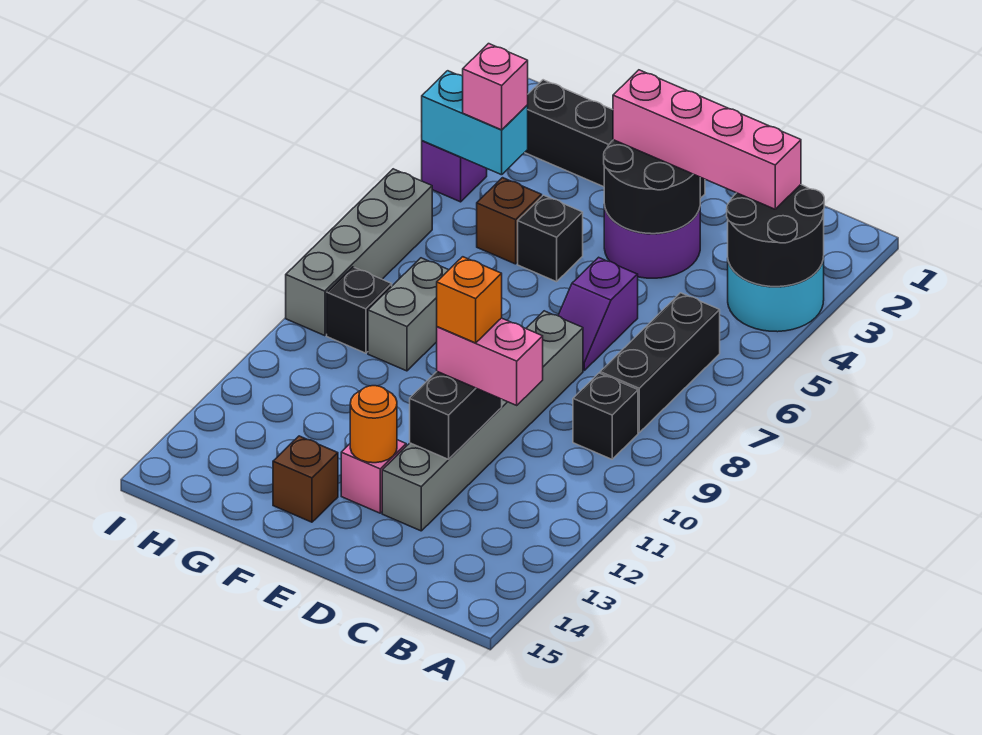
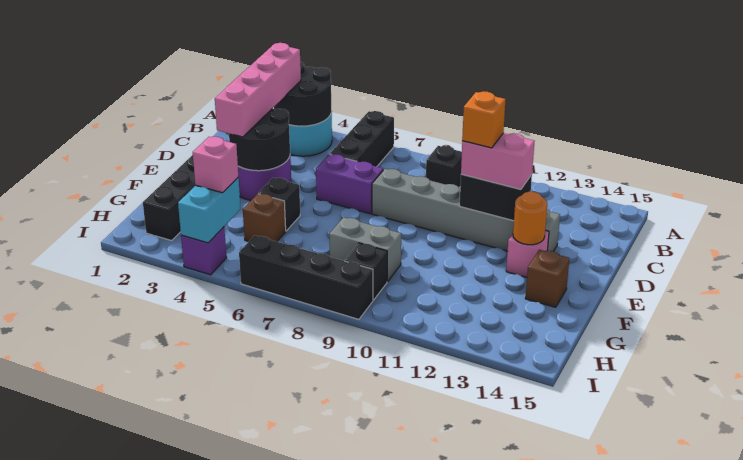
black brick B6:B8 level 1 -> black brick A6:C6 level 1
pink brick C11:D11 level 3 -> pink brick D11:D12 level 3
purple slope D6:D7 level 1 top 6 -> purple brick D6:D7 level 1
grey brick I6:I9 level 1 -> black brick I6:I9 level 1

